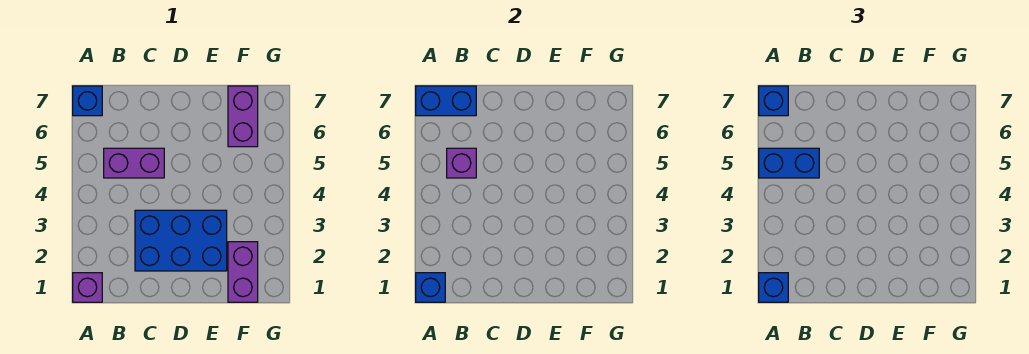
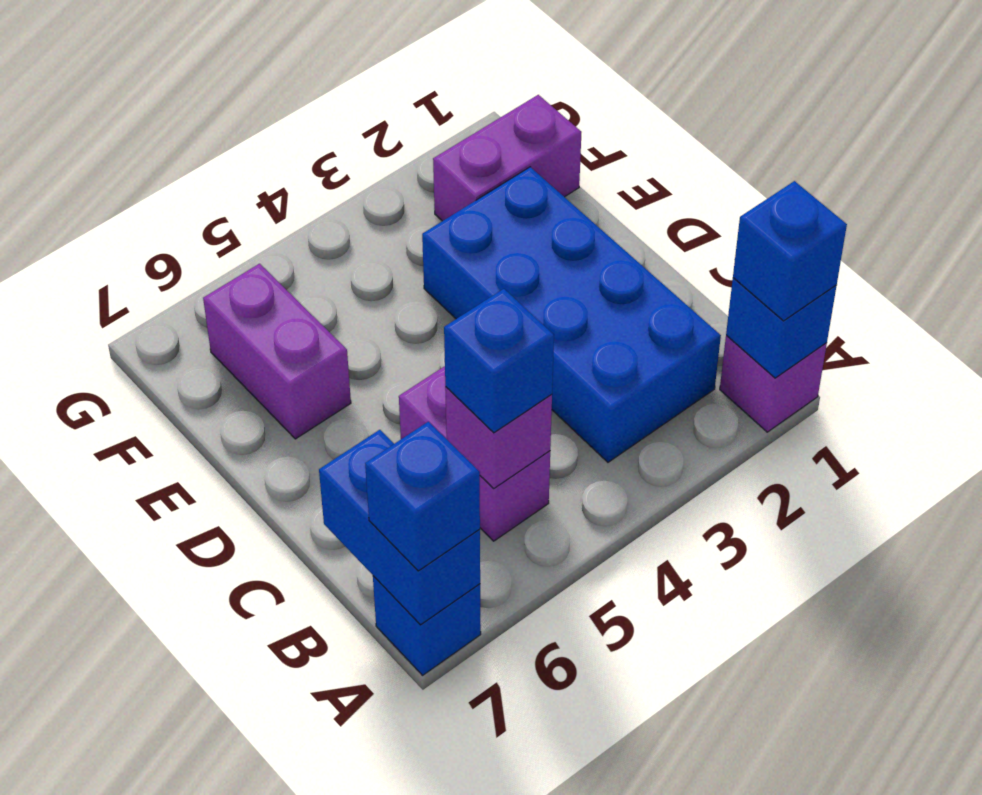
blue brick A5:B5 level 3 -> blue brick B5 level 3
blue brick C2:E3 level 1 -> blue brick B2:E3 level 1
purple brick F6:F7 level 1 -> purple brick E6:F6 level 1

